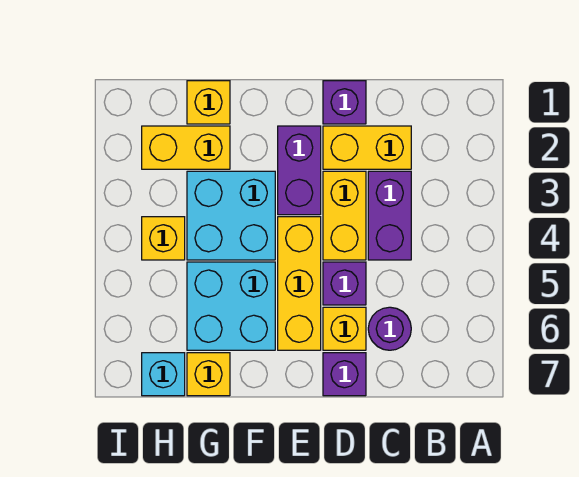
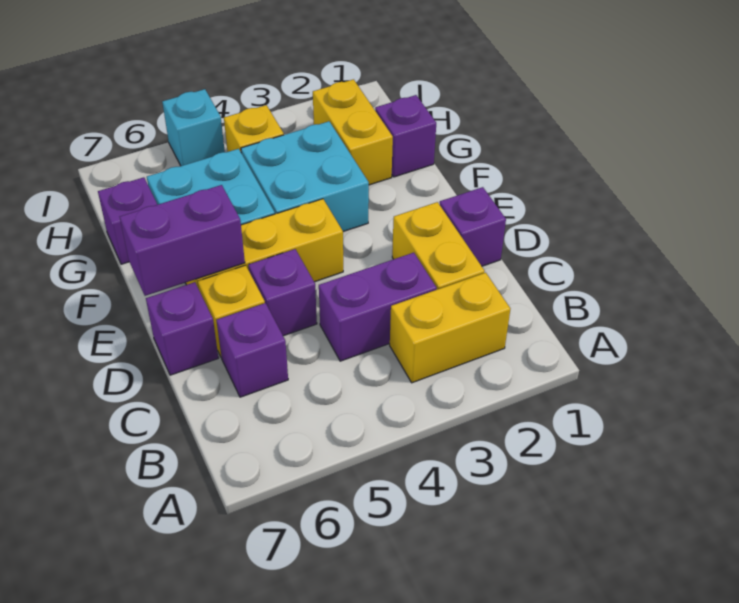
purple round brick C6 level 1 -> purple brick C6 level 1
yellow brick D3:D4 level 1 -> yellow brick B2:B3 level 1
purple brick E2:E3 level 1 -> purple brick E6:E7 level 2
yellow brick G1 level 1 -> purple brick G1 level 1
yellow brick G7 level 1 -> purple brick G7 level 1
cyan brick H7 level 1 -> cyan brick I5 level 1

